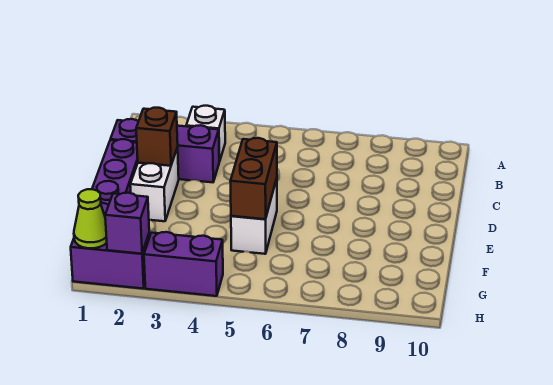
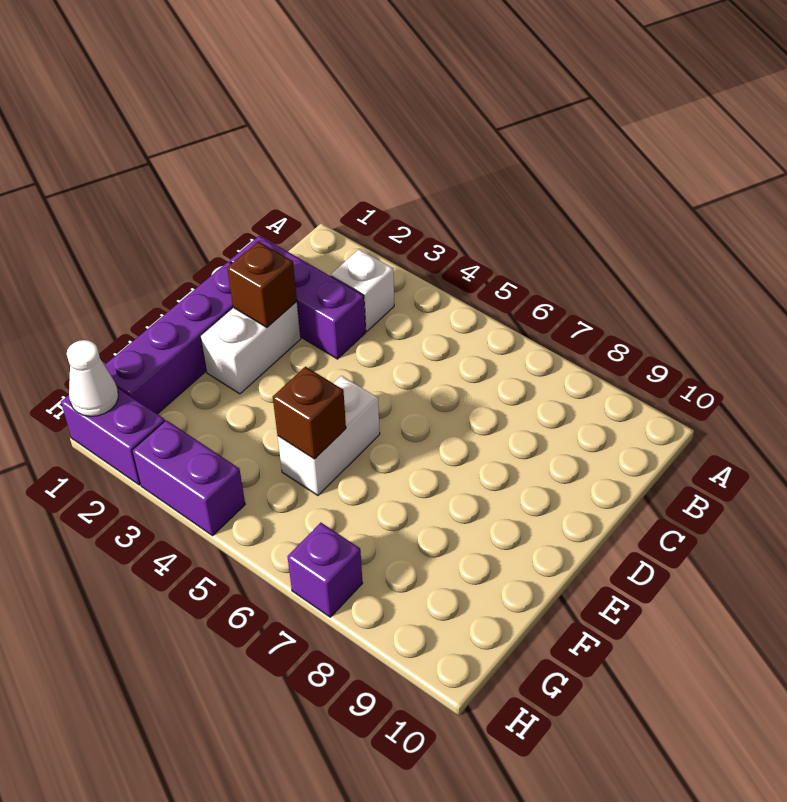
brown brick E5:F5 level 2 -> brown brick F5 level 2
lime cone H1 level 2 -> white cone H1 level 2
purple brick H2 level 2 -> purple brick H7 level 1

